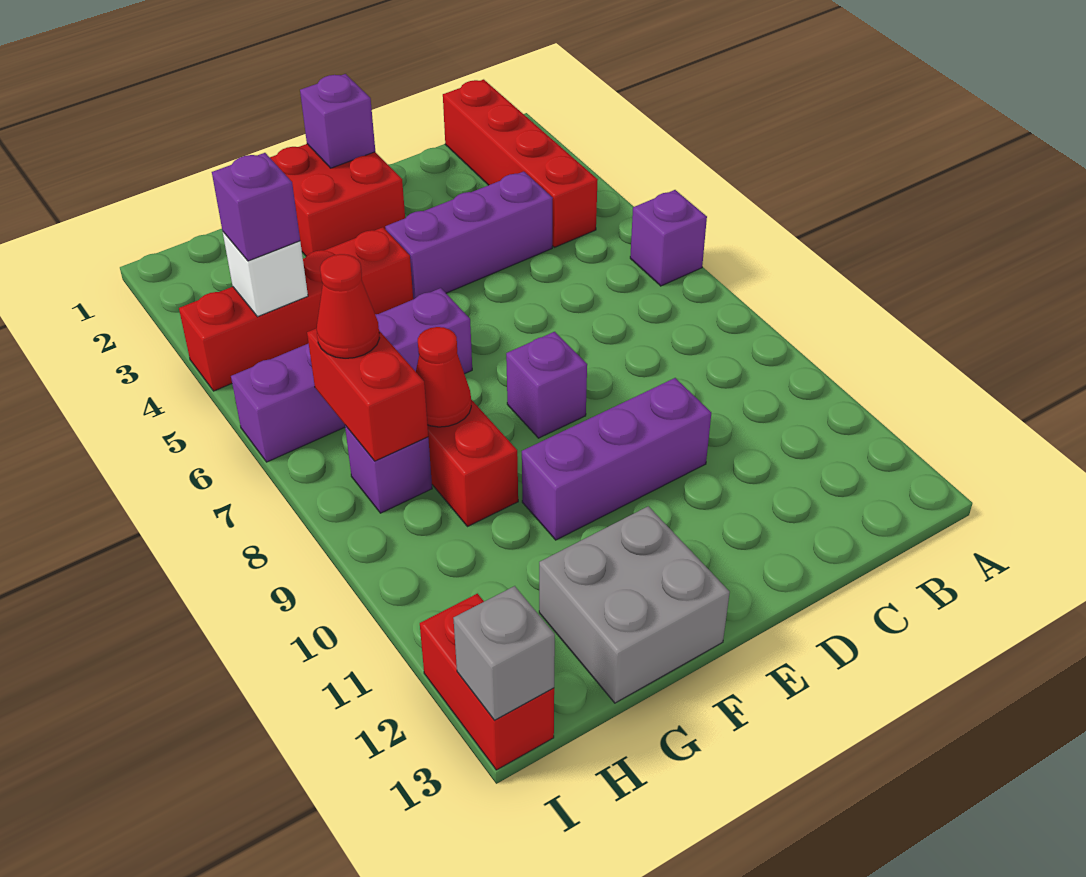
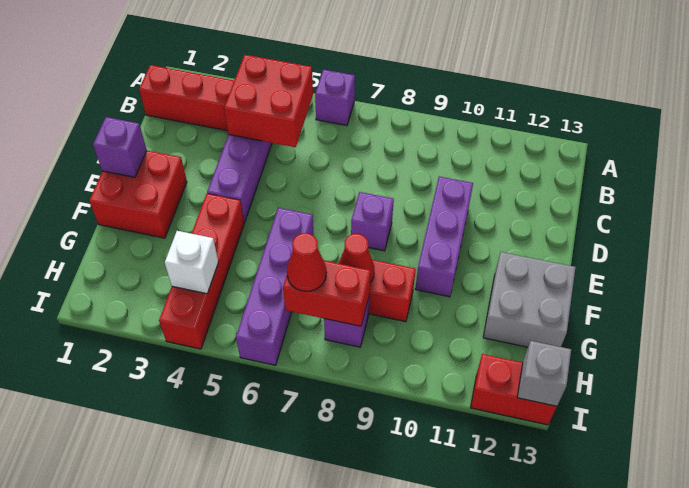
none -> red brick B4:C5 level 2
purple brick H4 level 3 -> none

